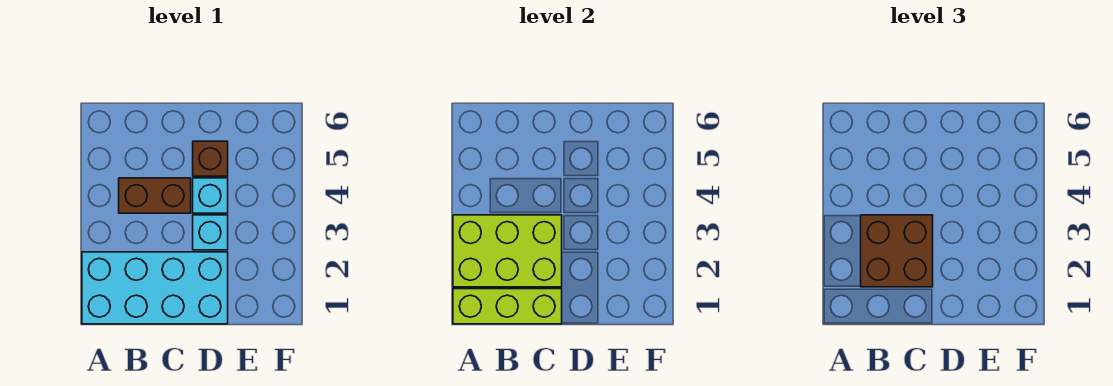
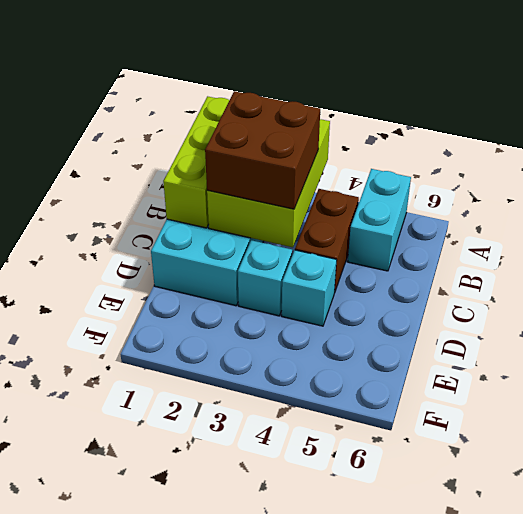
none -> cyan brick A5:B5 level 1
brown brick D5 level 1 -> none

